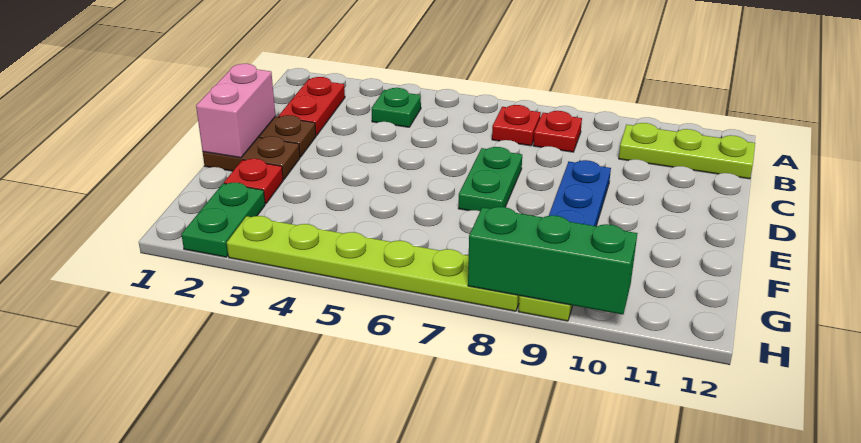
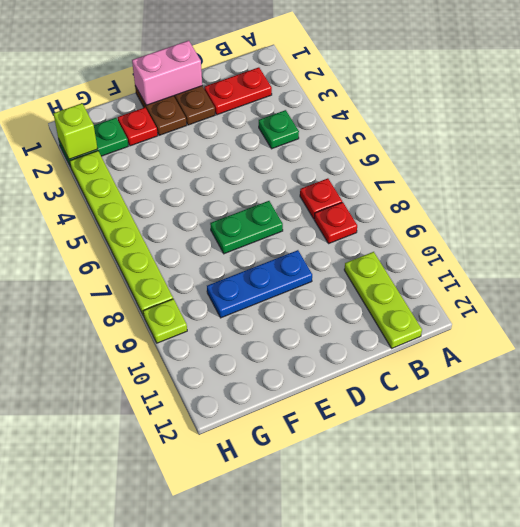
none -> lime brick H2 level 2
green brick H8:H10 level 2 -> none

